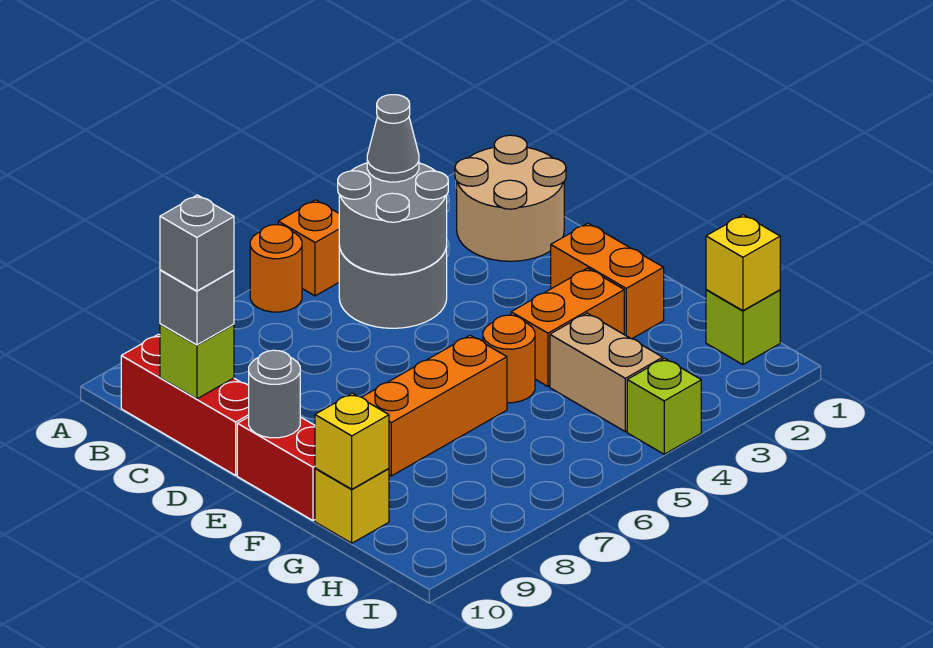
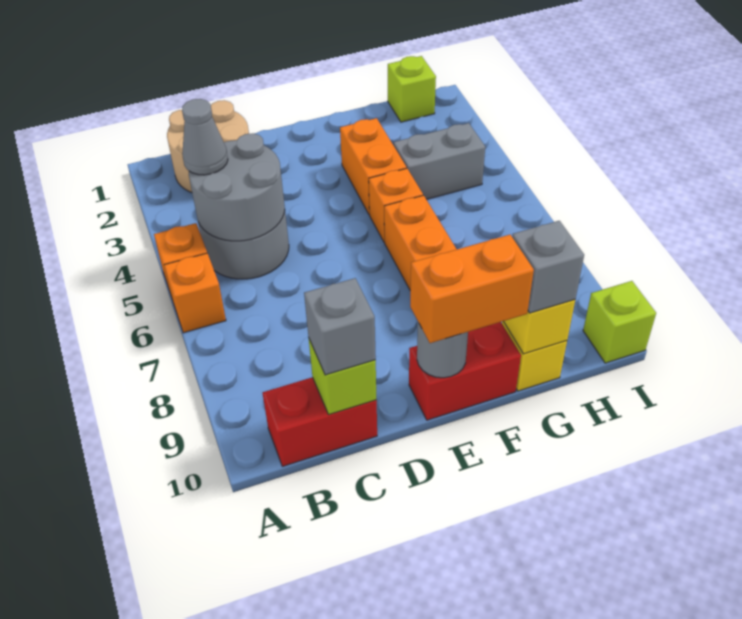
orange round brick A6 level 1 -> orange brick A6 level 1
red brick B10:D10 level 1 -> red brick B10:C10 level 1
grey brick C10 level 4 -> grey brick G10 level 3
orange brick E2:F2 level 1 -> orange brick E10:F10 level 3
orange round brick F5 level 1 -> orange brick F5 level 1
tan brick G4:H4 level 1 -> grey brick G4:H4 level 1
yellow brick H1 level 2 -> none
lime brick I4 level 1 -> lime brick I10 level 1

